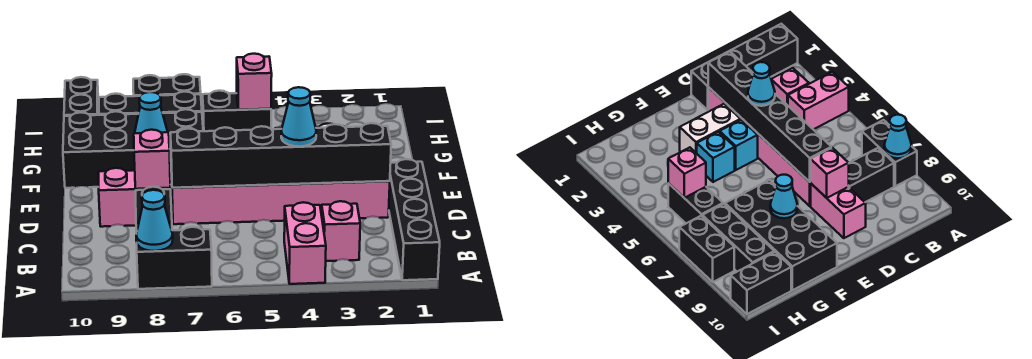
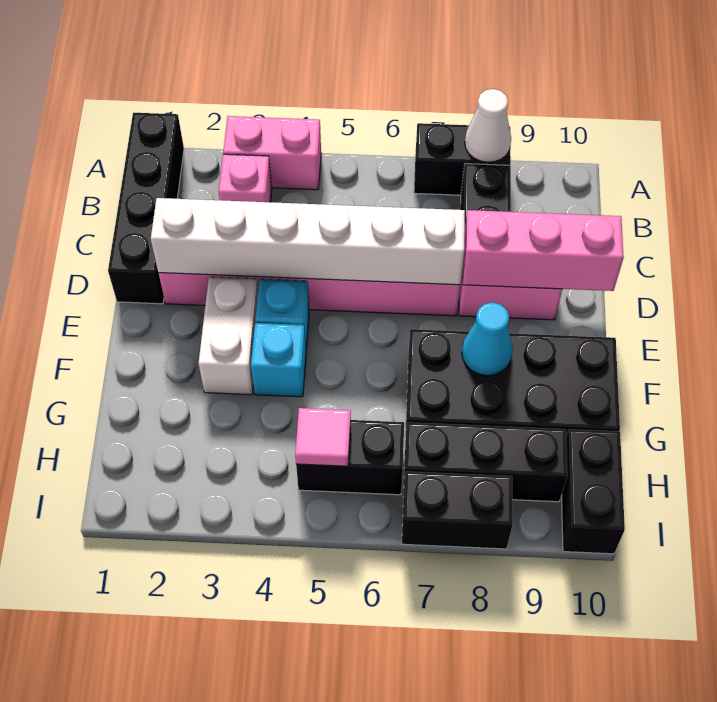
pink brick A4:B4 level 1 -> pink brick A3:A4 level 1
cyan cone A8 level 2 -> white cone A8 level 2
black brick D2:D7 level 2 -> white brick D2:D7 level 2
cyan cone D4 level 3 -> none
pink brick D8 level 2 -> pink brick D8:D10 level 2
pink brick H5 level 2 -> pink tile H5 level 2

